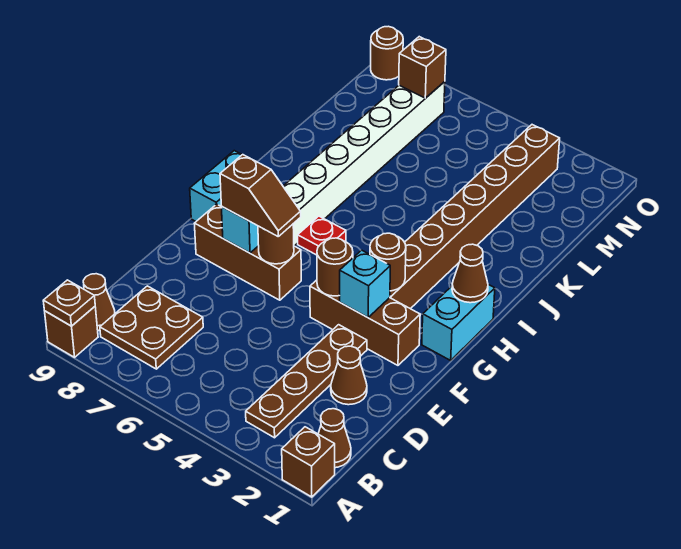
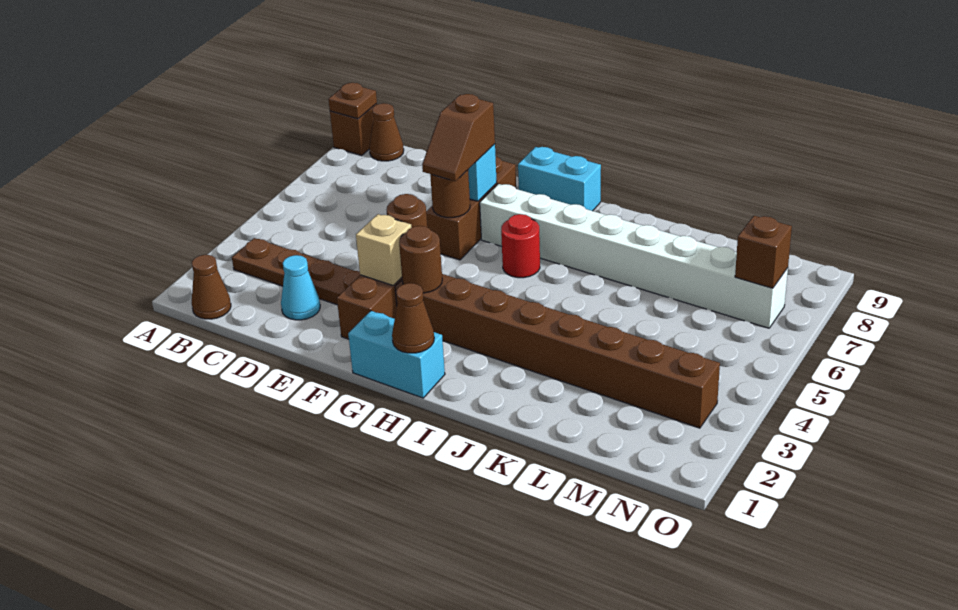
brown brick A1 level 1 -> none
brown plate B7:C8 level 1 -> none
brown cone D2 level 1 -> cyan cone D2 level 1
cyan brick F3 level 2 -> tan brick F3 level 2
red plate H6 level 1 -> red round brick H6 level 1
brown round brick O9 level 1 -> none

